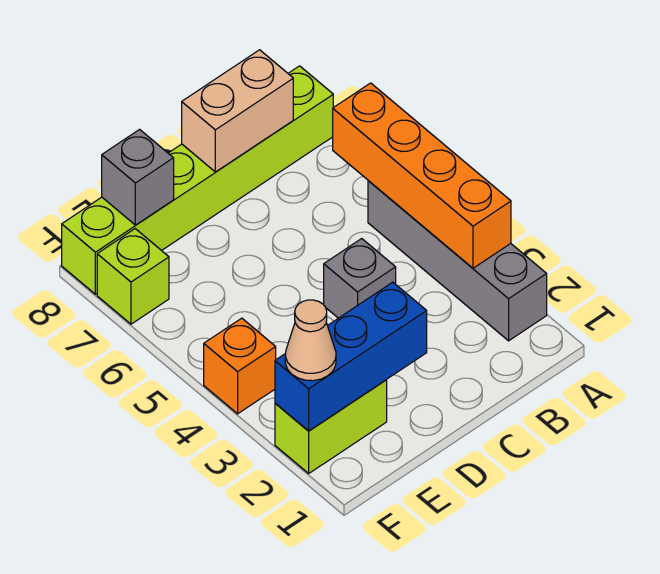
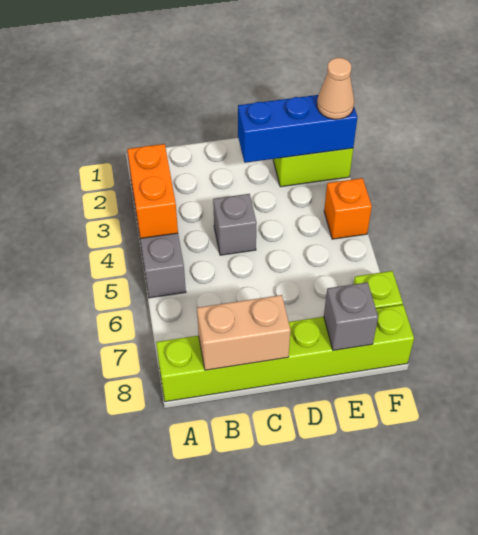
orange brick A3:A6 level 2 -> orange brick A3:A4 level 2

